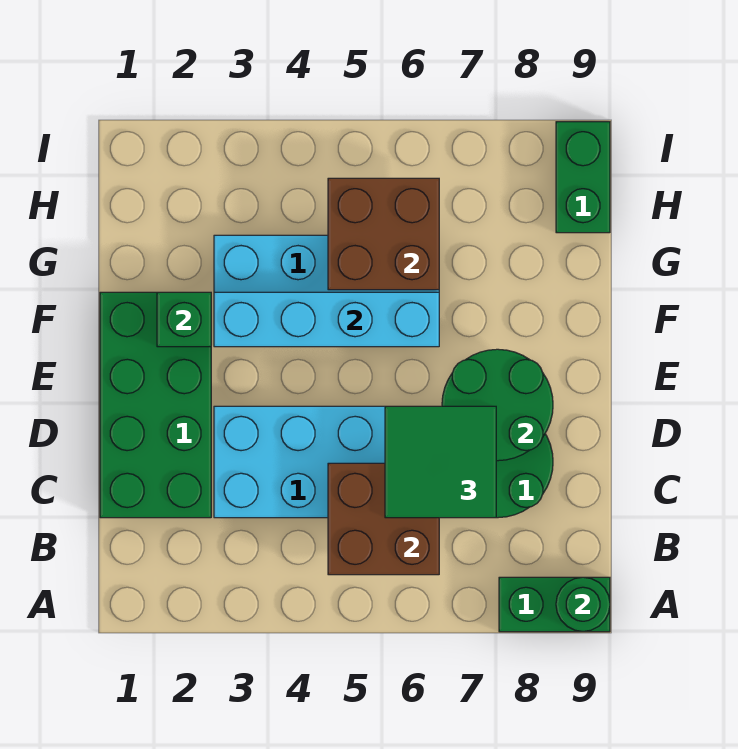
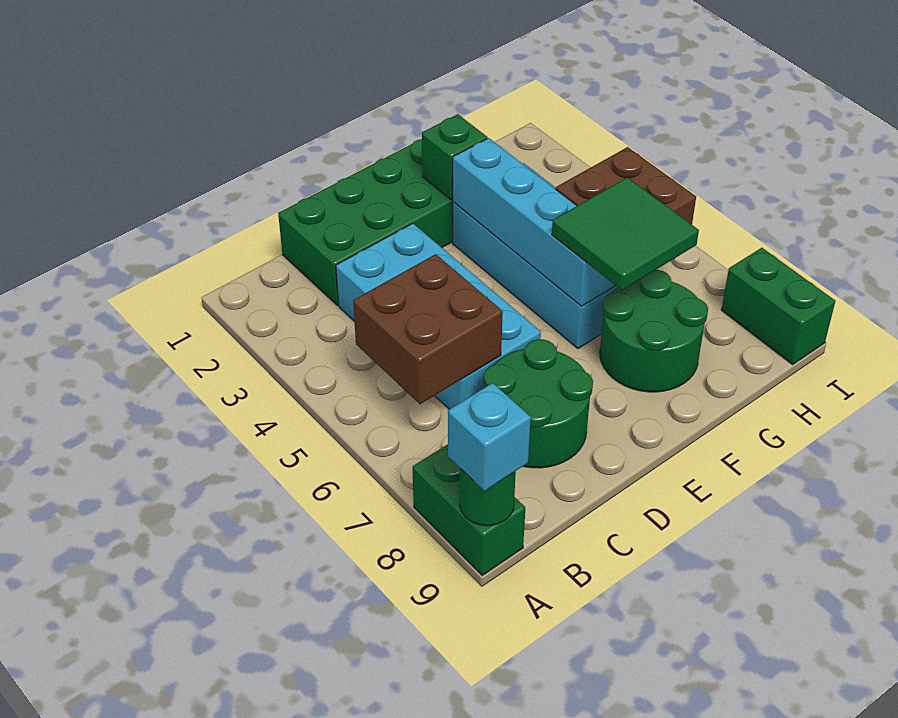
none -> cyan brick A9 level 3
green tile C6:D7 level 3 -> green tile F6:G7 level 3
green round brick D7:E8 level 2 -> green round brick F7:G8 level 1
green brick H9:I9 level 1 -> green brick I8:I9 level 1

